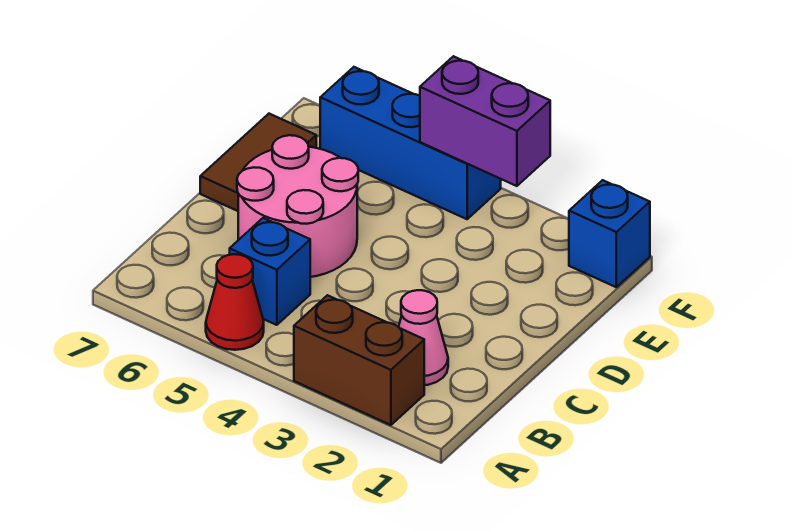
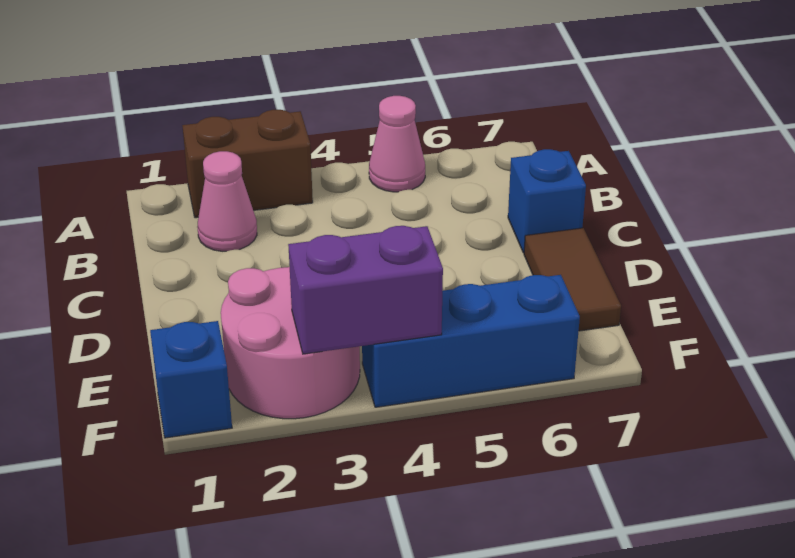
red cone A5 level 1 -> pink cone A5 level 1
blue brick B5 level 1 -> blue brick C7 level 1
pink round brick C5:D6 level 1 -> pink round brick E2:F3 level 1

